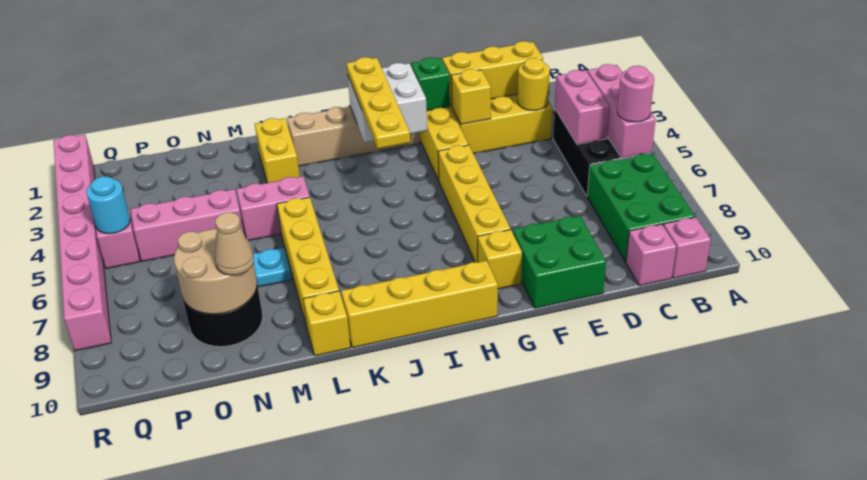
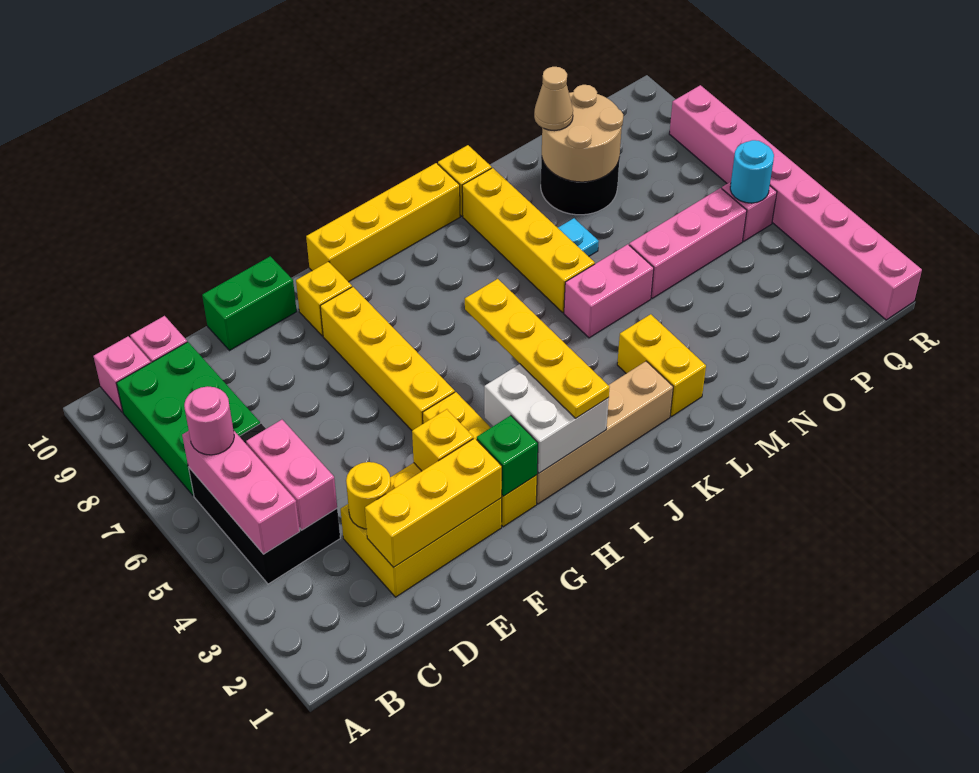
green brick E9:F10 level 1 -> green brick E10:F10 level 1

